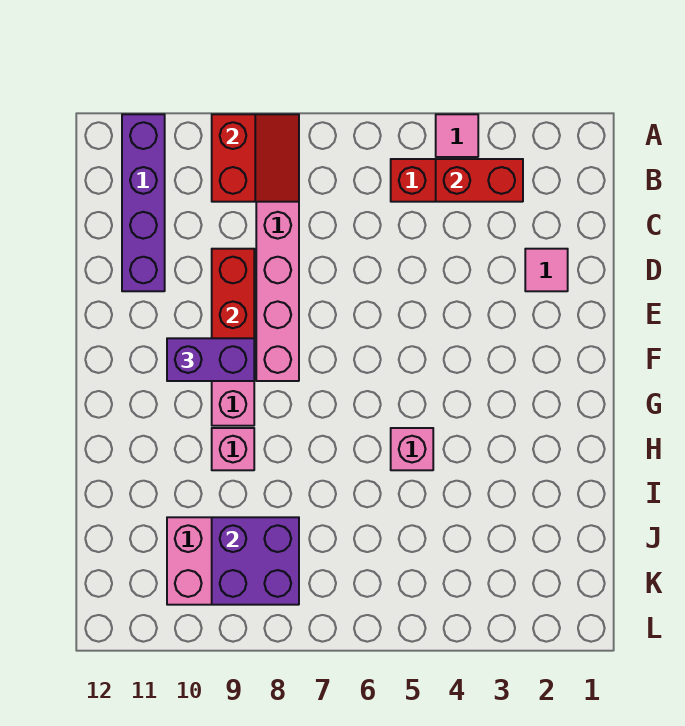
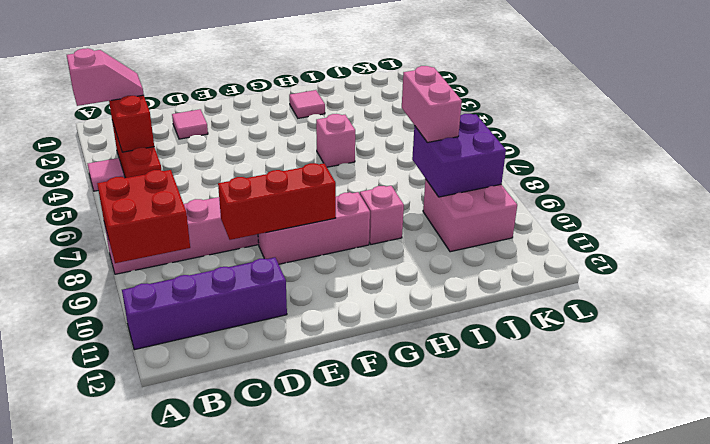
none -> pink slope A3:B3 level 3 top A
red slope A8:B9 level 2 top 9 -> red brick A8:B9 level 2
purple brick F9:F10 level 3 -> none
none -> pink tile H2 level 1
none -> pink brick J7:J8 level 3

